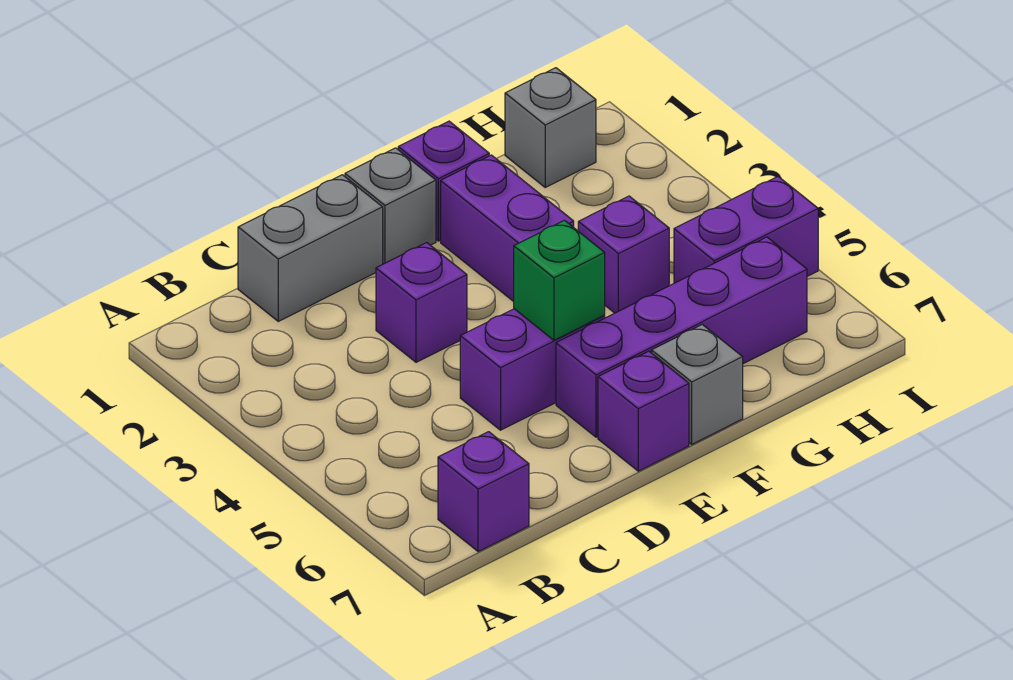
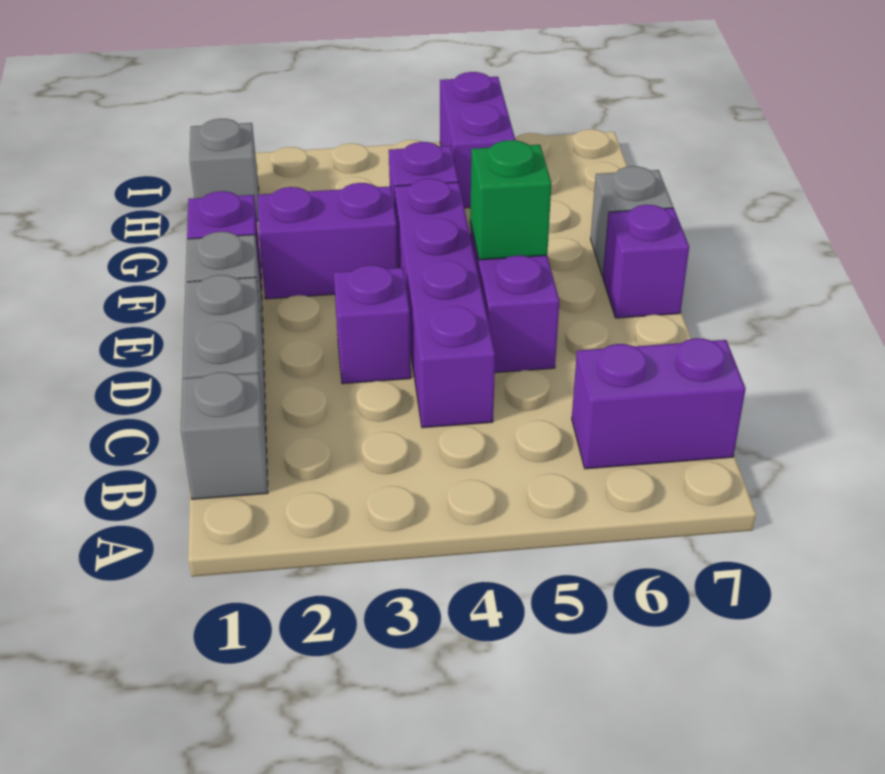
none -> grey brick B1 level 1
purple brick B7 level 1 -> purple brick B6:B7 level 1
purple brick E6:H6 level 1 -> purple brick C4:F4 level 1

